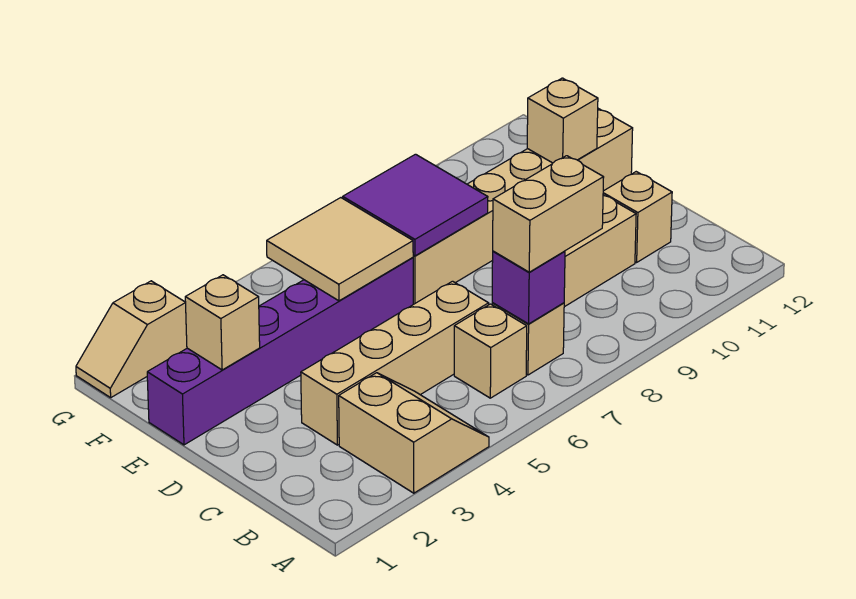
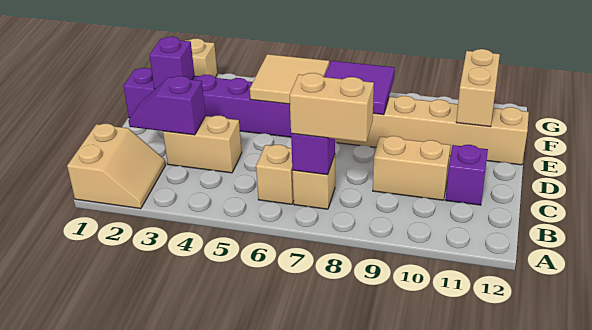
tan slope A3:B4 level 1 top 3 -> tan slope A1:B2 level 1 top 1
none -> purple slope C2:C3 level 2 top 3
tan brick C3:C6 level 1 -> tan brick C3:C4 level 1
tan brick C11 level 1 -> purple brick C11 level 1
tan brick E2 level 2 -> purple brick E2 level 2
tan brick E11 level 2 -> tan brick E11:F11 level 2

